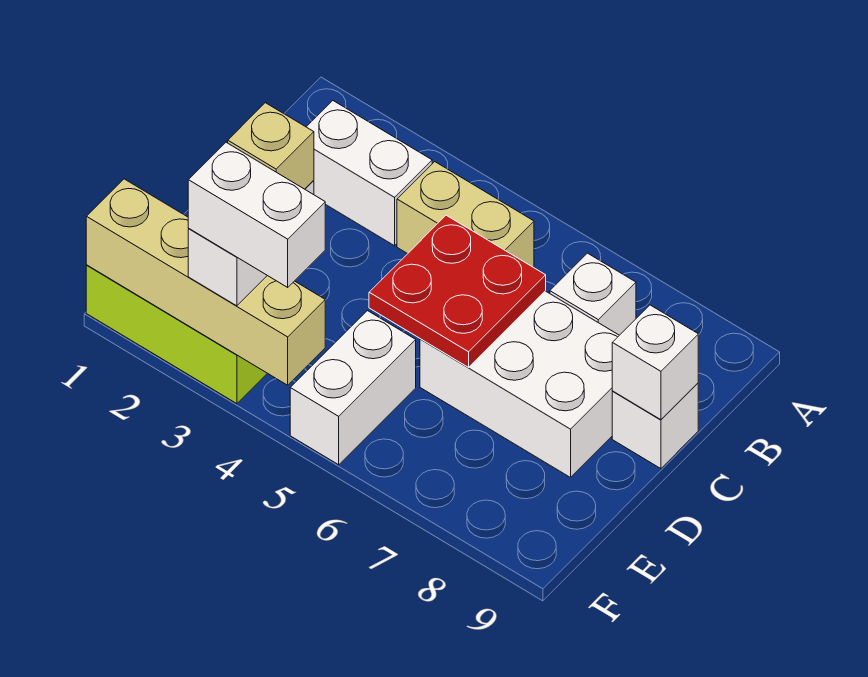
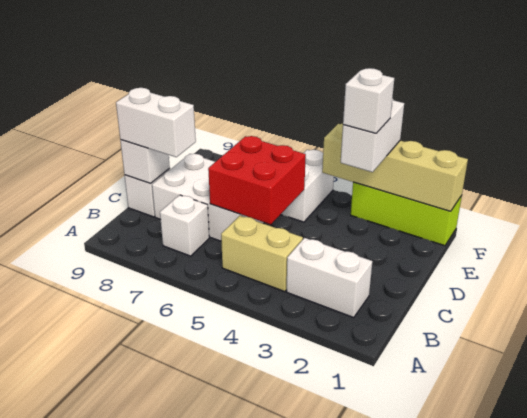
red plate C5:D6 level 2 -> red brick C5:D6 level 2
tan brick E3 level 4 -> white brick E3 level 4
white brick F3:F4 level 4 -> white brick C8:C9 level 3

